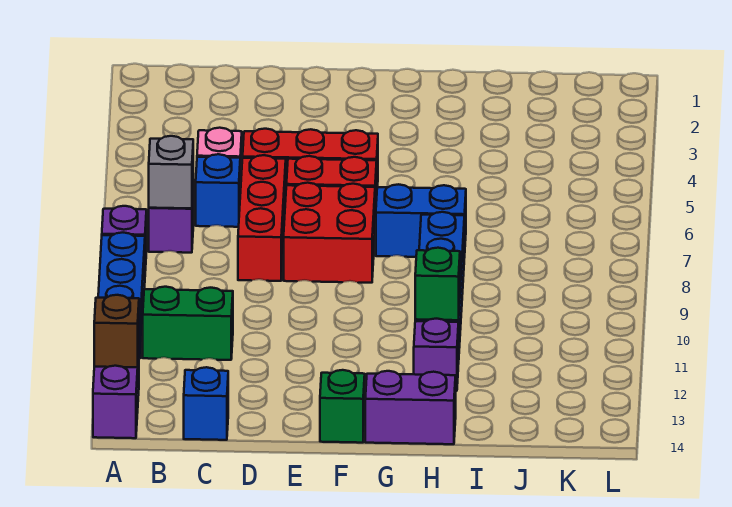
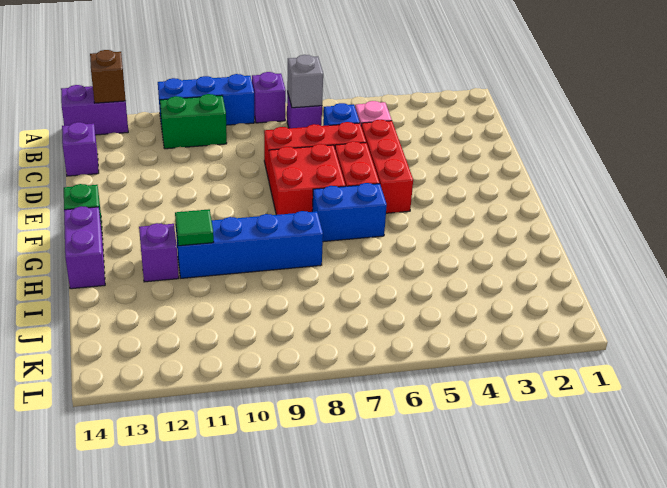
green brick B11:C11 level 1 -> green brick B10:B11 level 1
blue brick C14 level 1 -> purple brick C14 level 1
blue brick G7:H7 level 1 -> blue brick G6:G7 level 1
green brick H11 level 2 -> green tile H11 level 2

